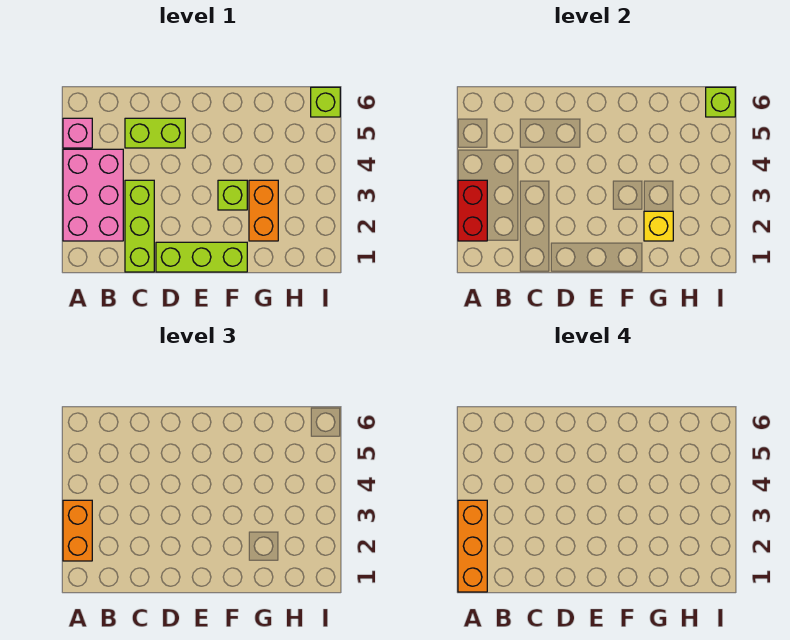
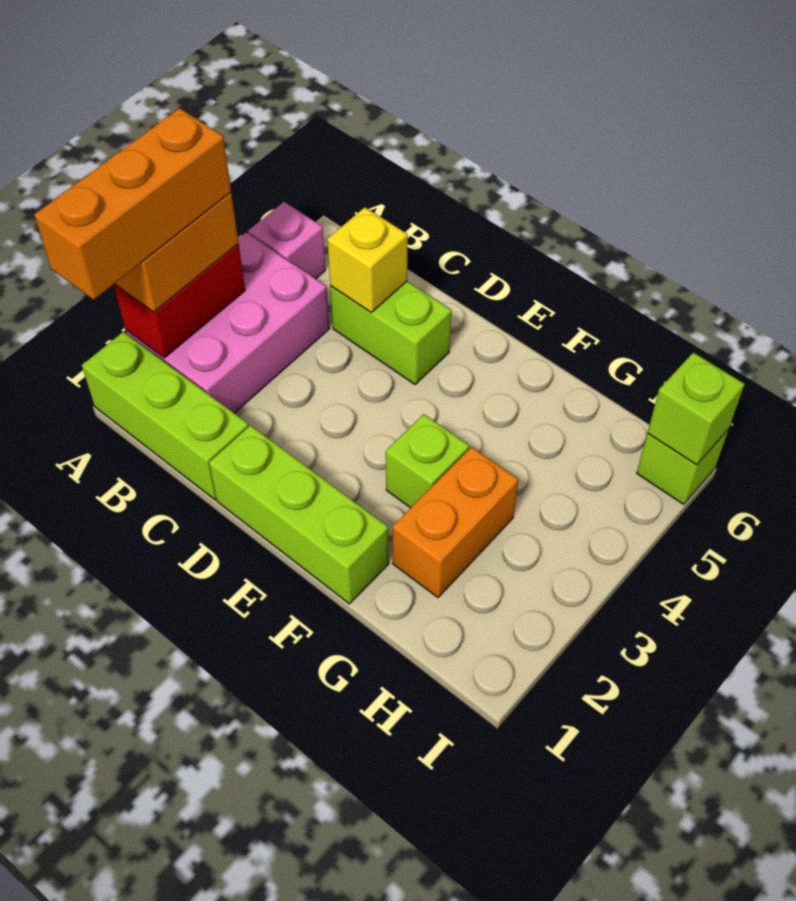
lime brick C1:C3 level 1 -> lime brick A1:C1 level 1
yellow brick G2 level 2 -> yellow brick C5 level 2

